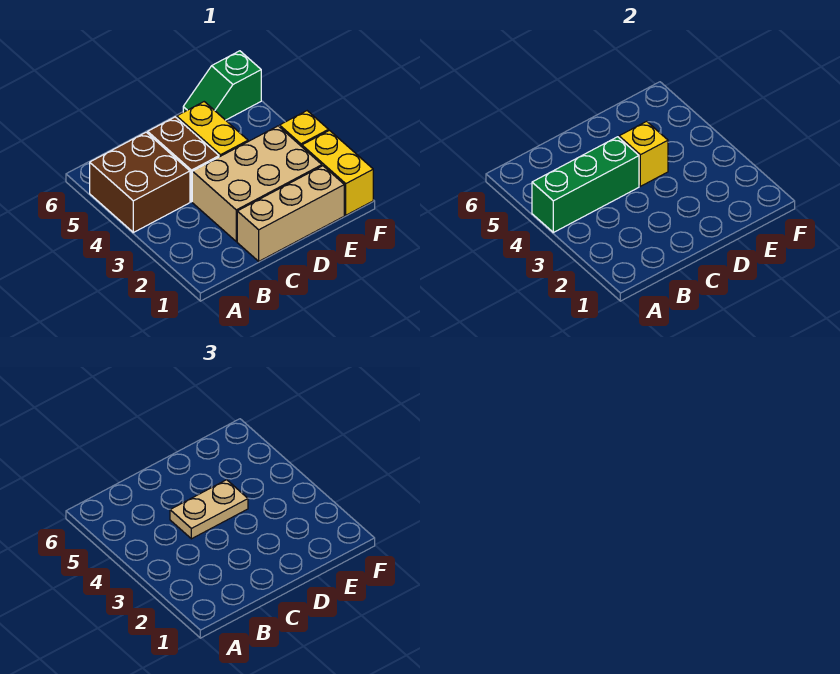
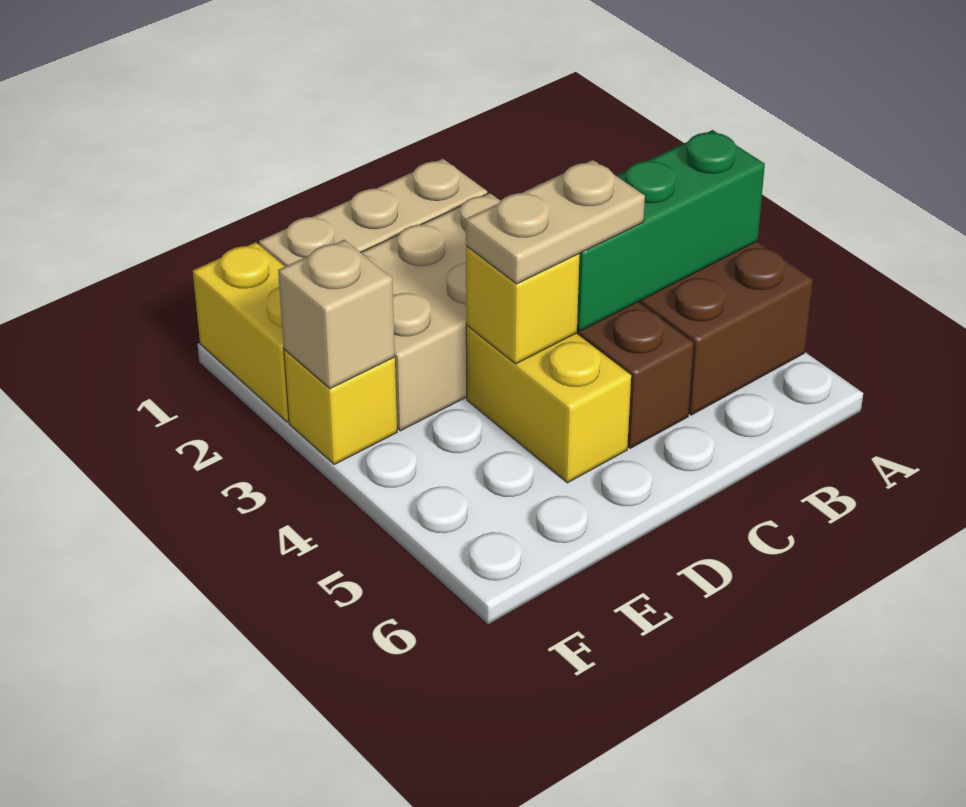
green slope E6:F6 level 1 top F -> none
none -> tan brick F3 level 2

